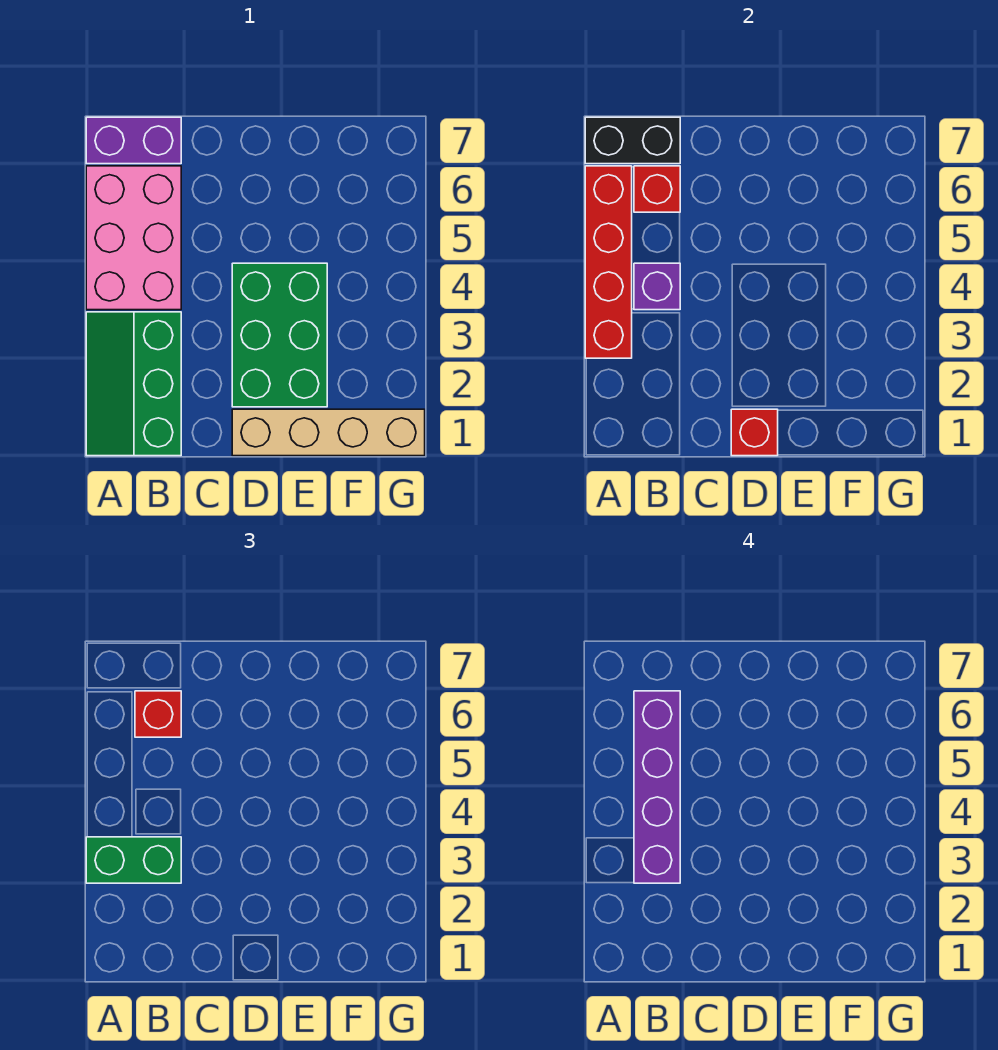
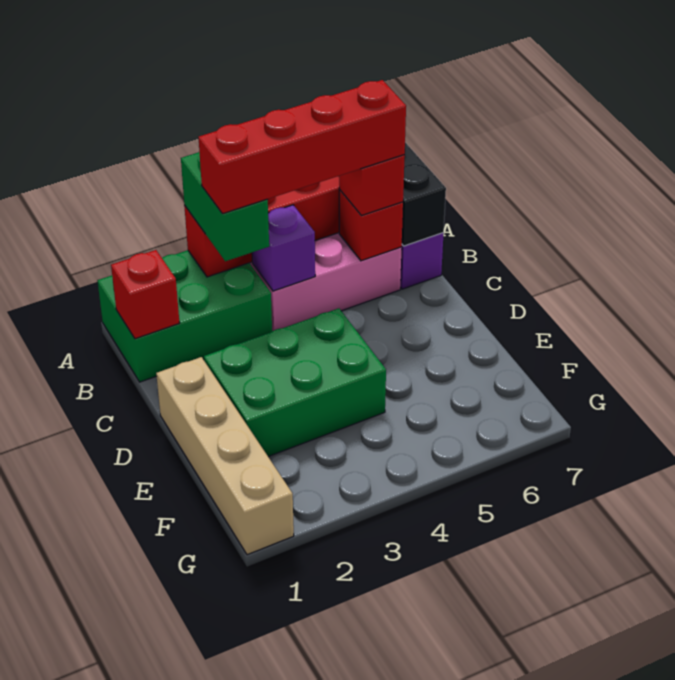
green slope A1:B3 level 1 top B -> green brick A1:B3 level 1
purple brick B3:B6 level 4 -> red brick B3:B6 level 4
red brick D1 level 2 -> red brick B1 level 2

